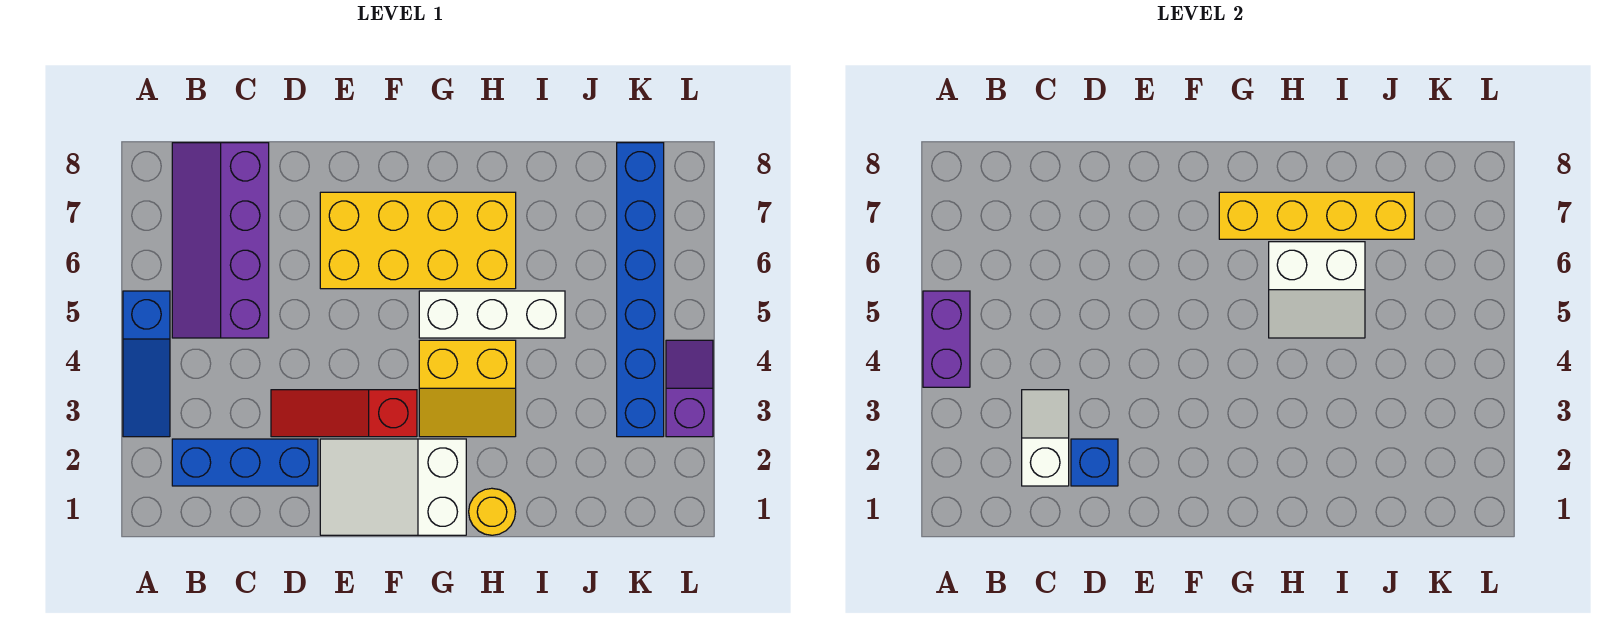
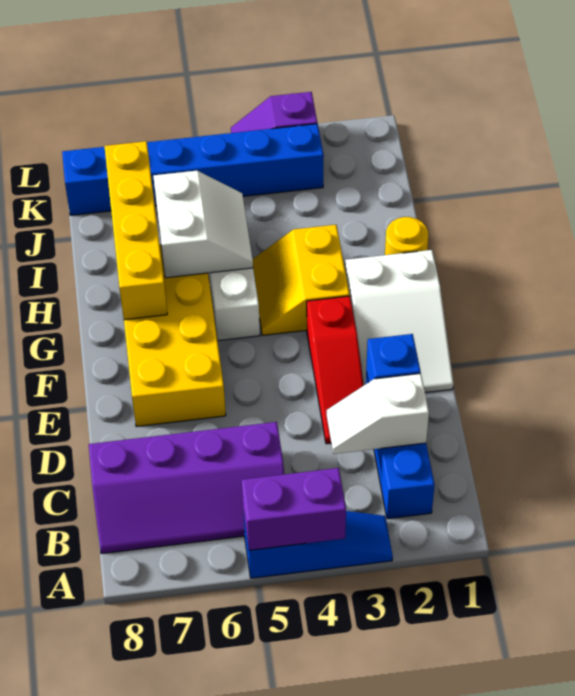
yellow slope G3:H4 level 1 top 4 -> yellow slope G3:H4 level 1 top 3

